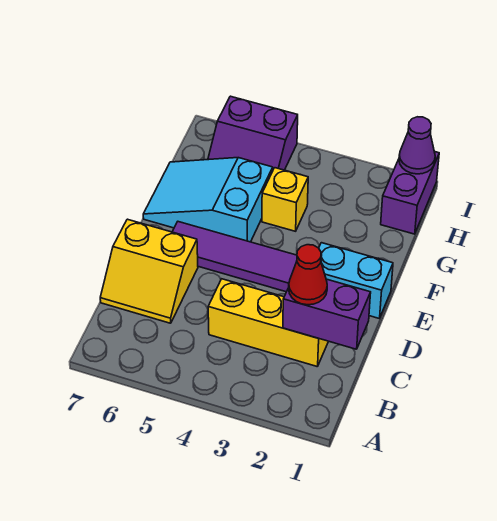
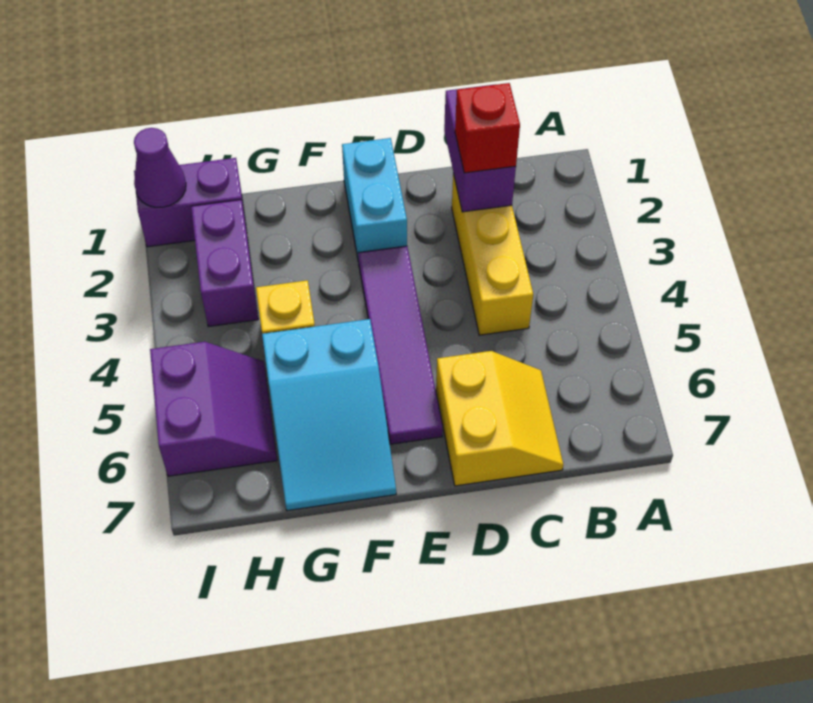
red cone C2 level 3 -> red brick C2 level 3
none -> purple brick H2:H3 level 1

